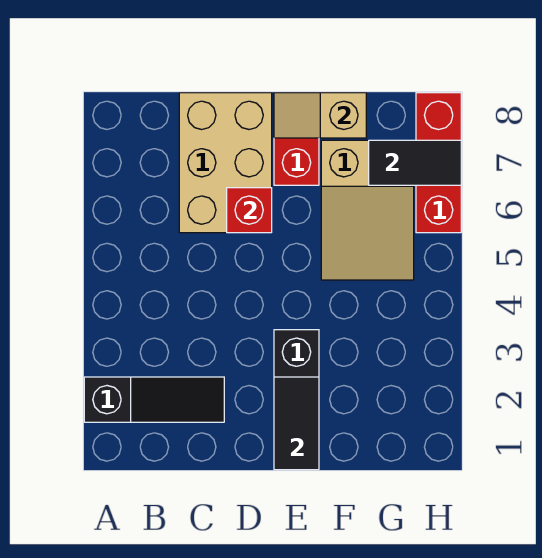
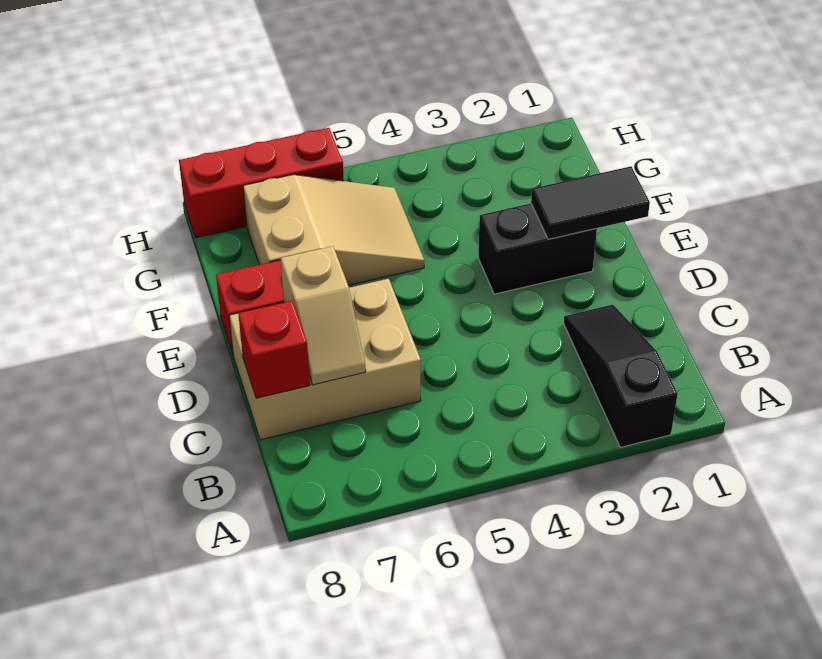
red brick D6 level 2 -> red brick C8 level 2
tan slope E8:F8 level 2 top F -> tan slope C7:D7 level 2 top D
black tile G7:H7 level 2 -> none

